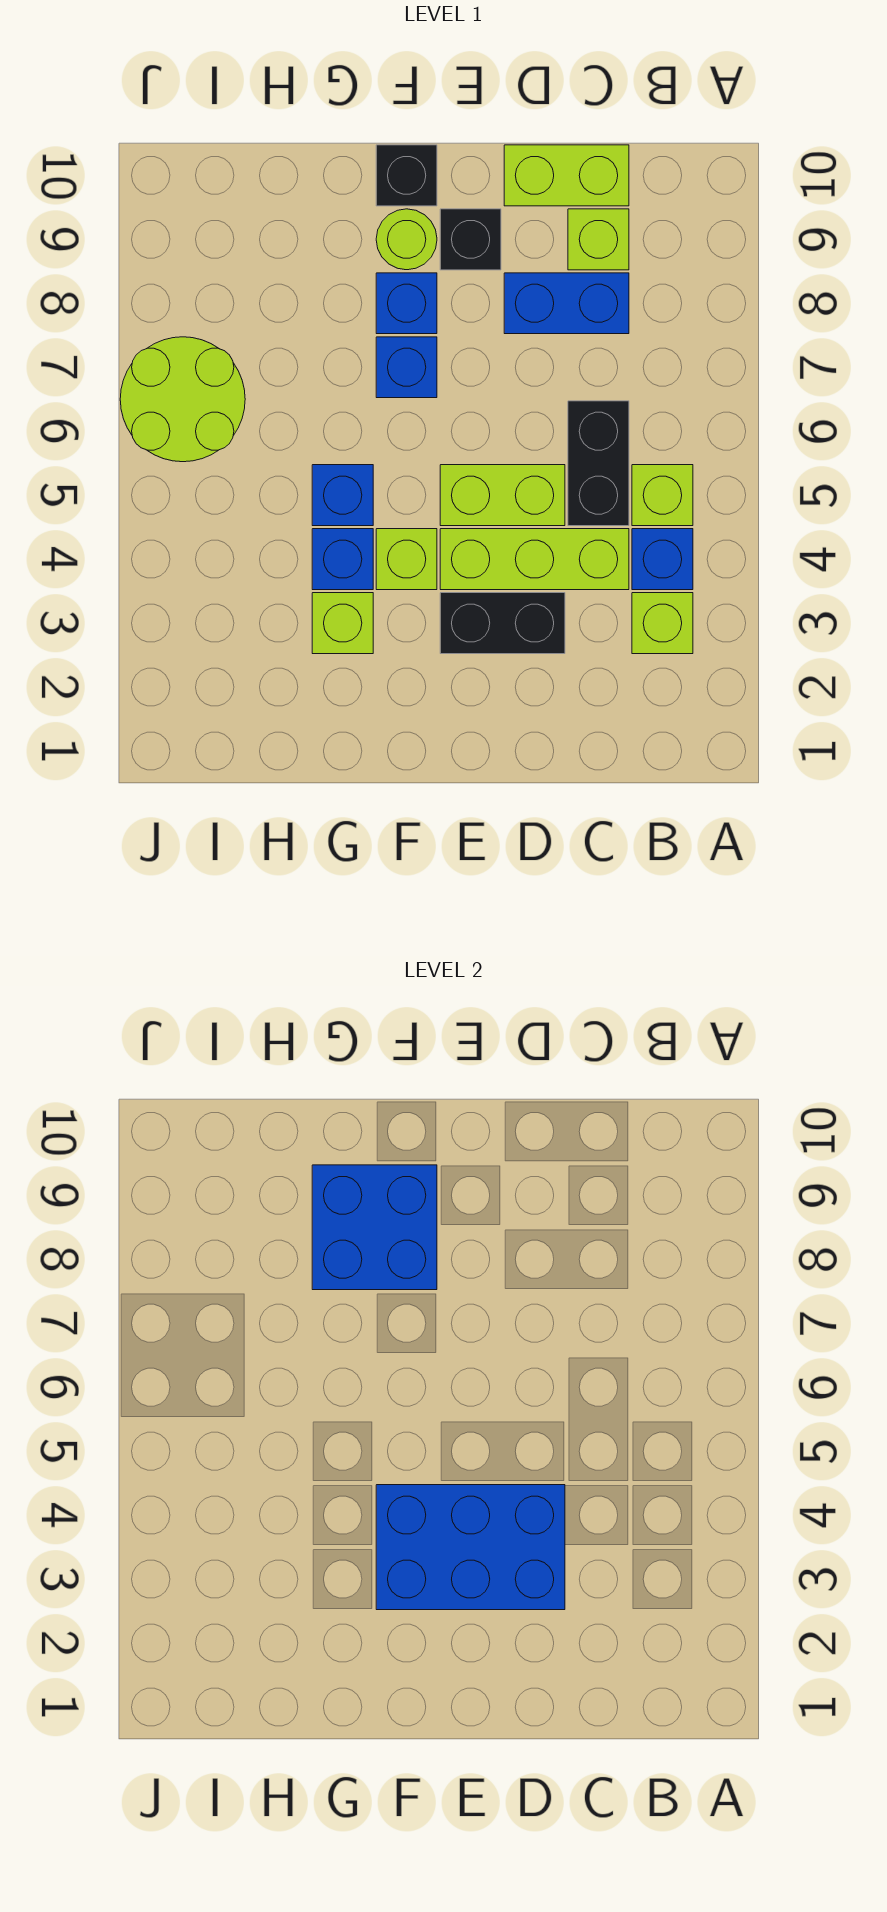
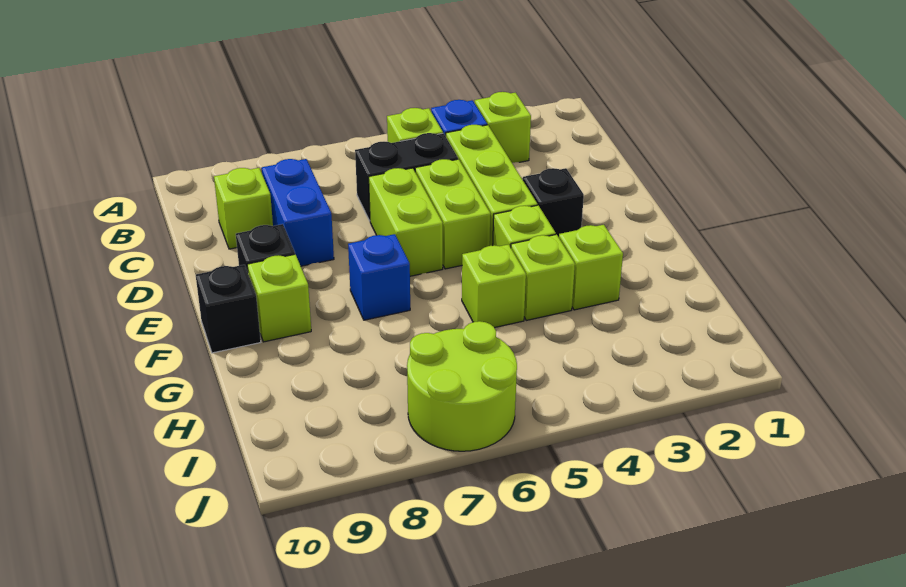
lime brick C10:D10 level 1 -> lime brick D6:E6 level 1
black brick D3:E3 level 1 -> black brick E3 level 1
blue brick D3:F4 level 2 -> none
blue brick F8 level 1 -> none
blue brick F8:G9 level 2 -> none
lime round brick F9 level 1 -> lime brick F9 level 1
blue brick G4 level 1 -> lime brick G4 level 1
blue brick G5 level 1 -> lime brick G5 level 1

